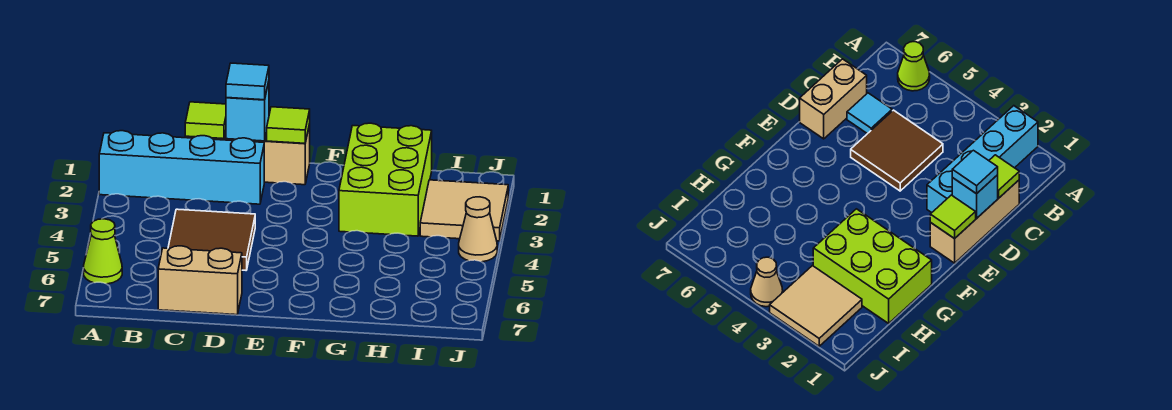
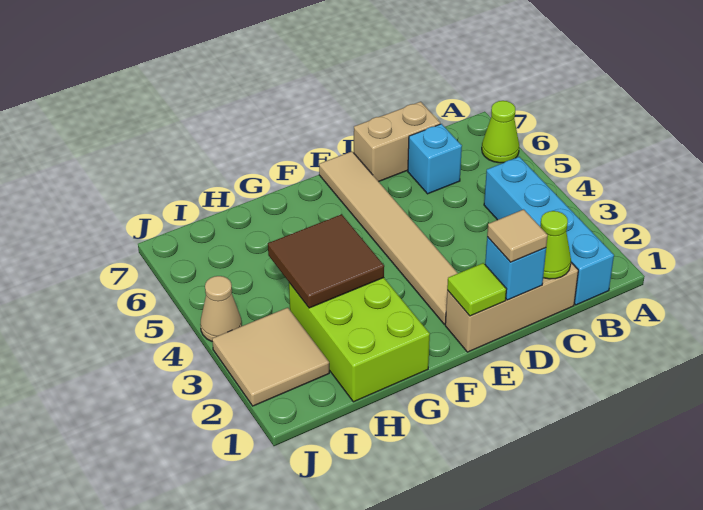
cyan brick A2:D2 level 1 -> cyan brick B1:B4 level 1
lime tile C1 level 2 -> lime cone C1 level 2
brown tile C4:D5 level 1 -> brown tile G3:H4 level 2
cyan tile C6 level 1 -> cyan brick C6 level 1
cyan tile D1 level 3 -> tan tile D1 level 3
none -> tan tile E2:E7 level 1

